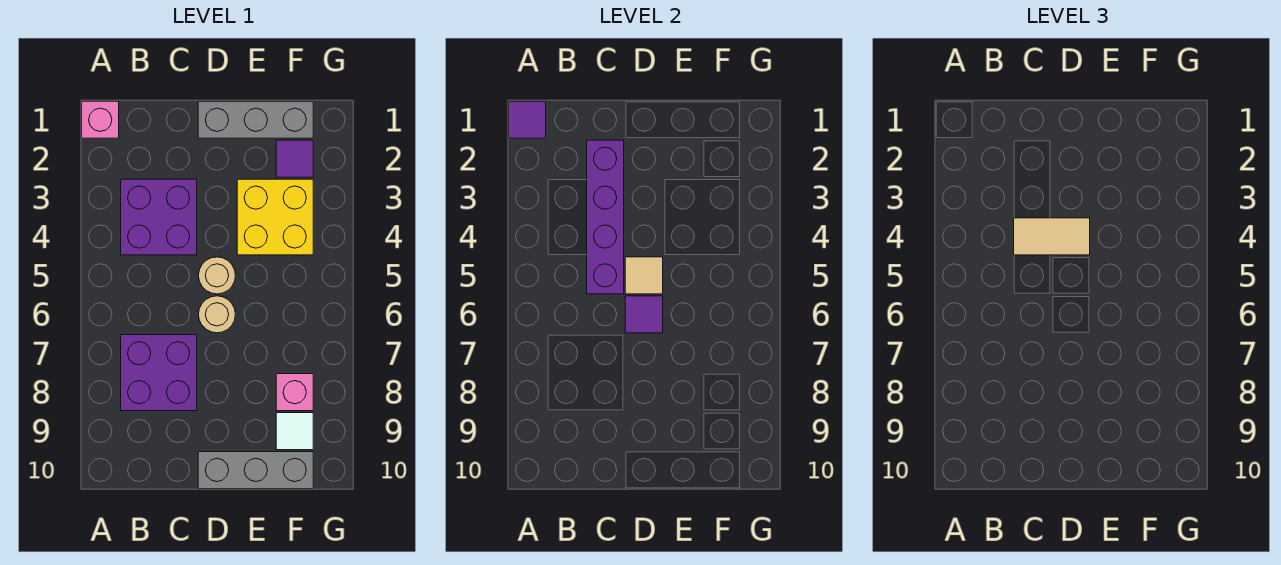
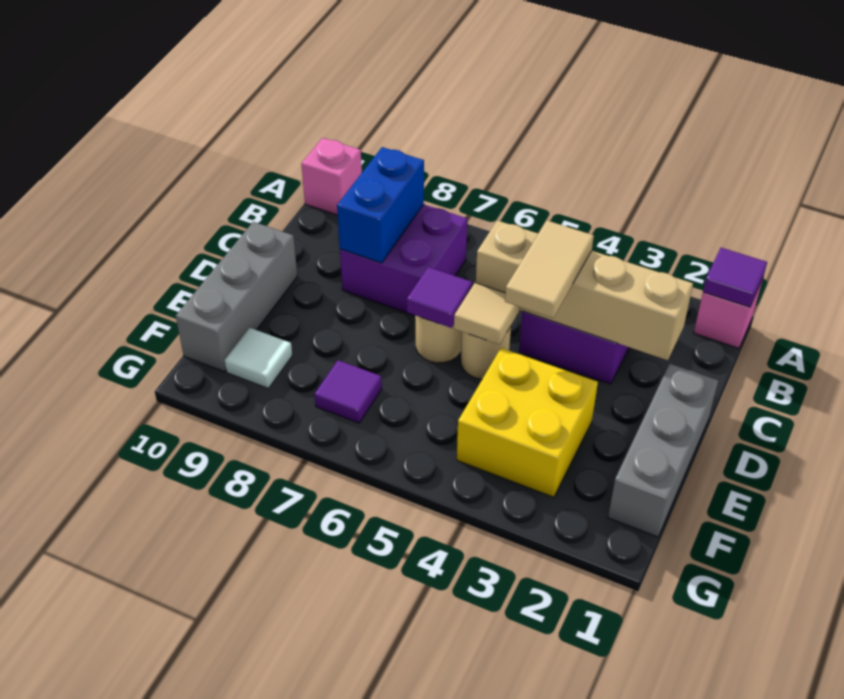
none -> blue brick B8:C8 level 2
purple brick C2:C5 level 2 -> tan brick C2:C5 level 2
purple tile F2 level 1 -> purple tile F7 level 1
pink brick F8 level 1 -> pink brick A10 level 1

